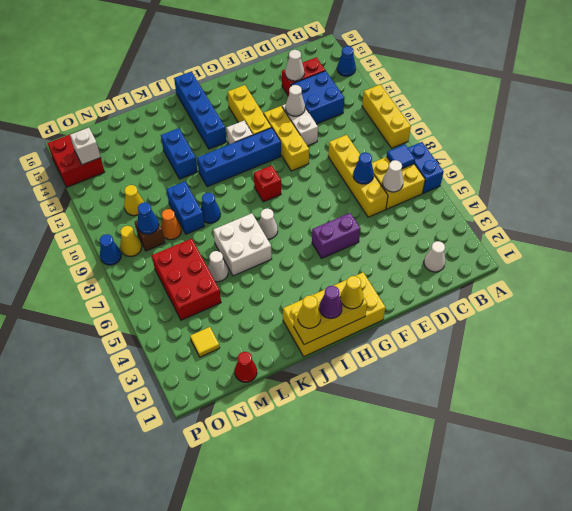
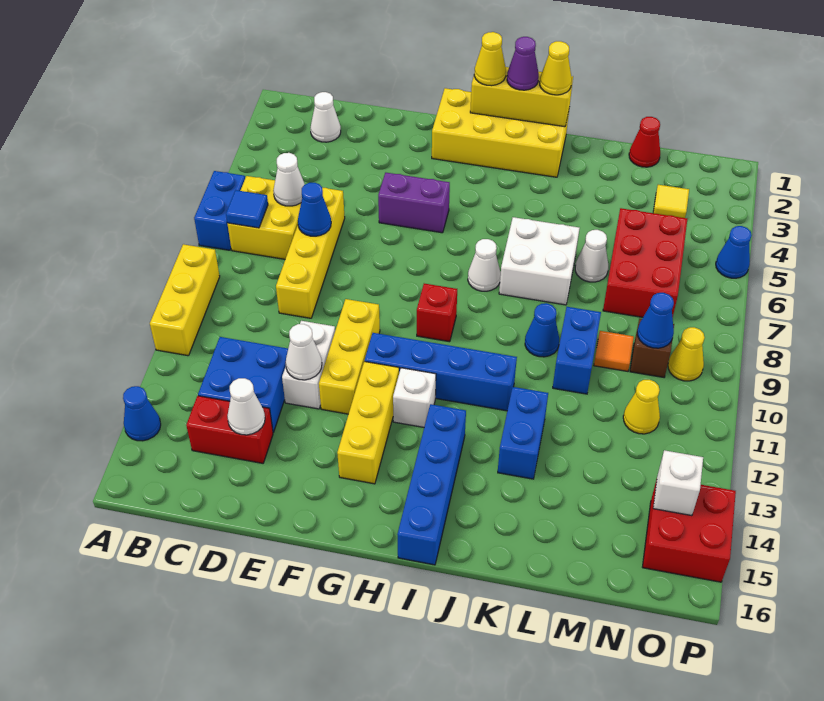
orange cone M9 level 1 -> orange tile M9 level 1
blue cone P9 level 1 -> blue cone P5 level 1

